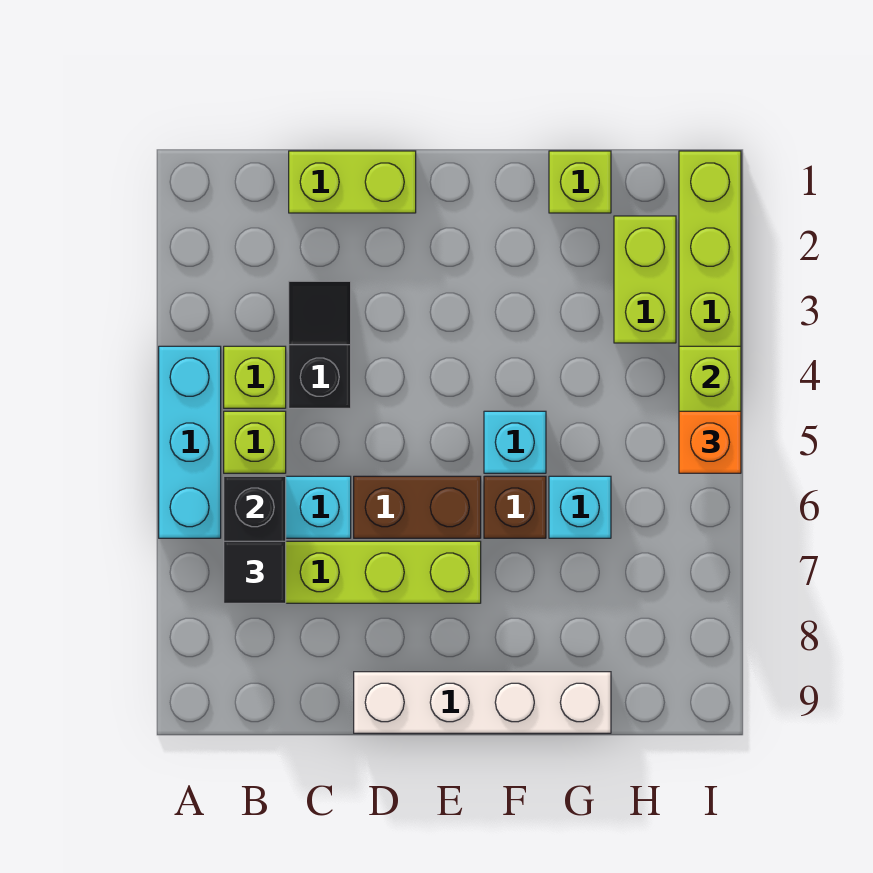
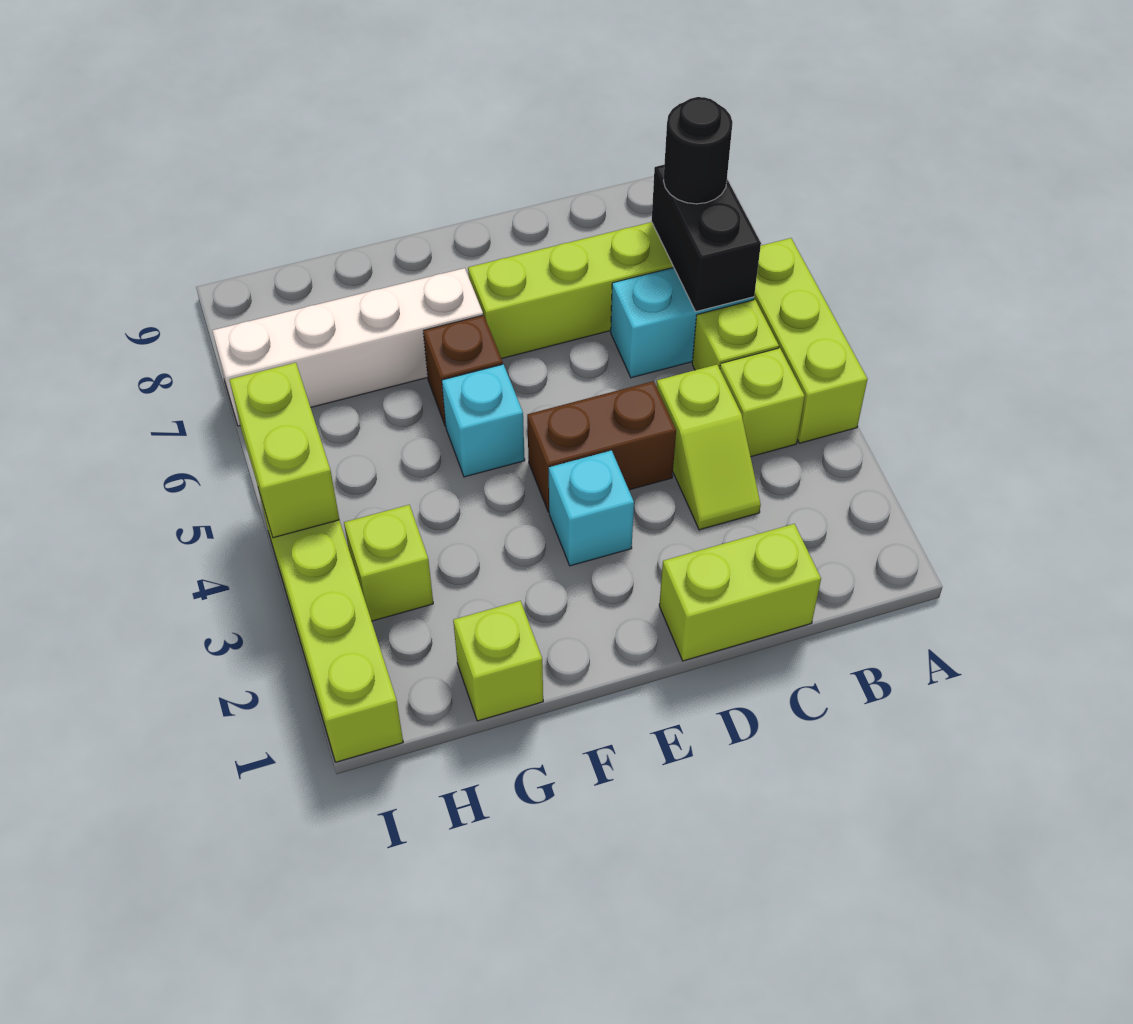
cyan brick A4:A6 level 1 -> lime brick A4:A6 level 1
black tile B7 level 3 -> black round brick B7 level 3
black slope C3:C4 level 1 top 4 -> lime slope C3:C4 level 1 top 4
brown brick D6:E6 level 1 -> brown brick D4:E4 level 1
white brick D9:G9 level 1 -> white brick F7:I7 level 1
cyan brick G6 level 1 -> cyan brick E3 level 1
lime brick H2:H3 level 1 -> lime brick H3 level 1
orange brick I5 level 3 -> none

